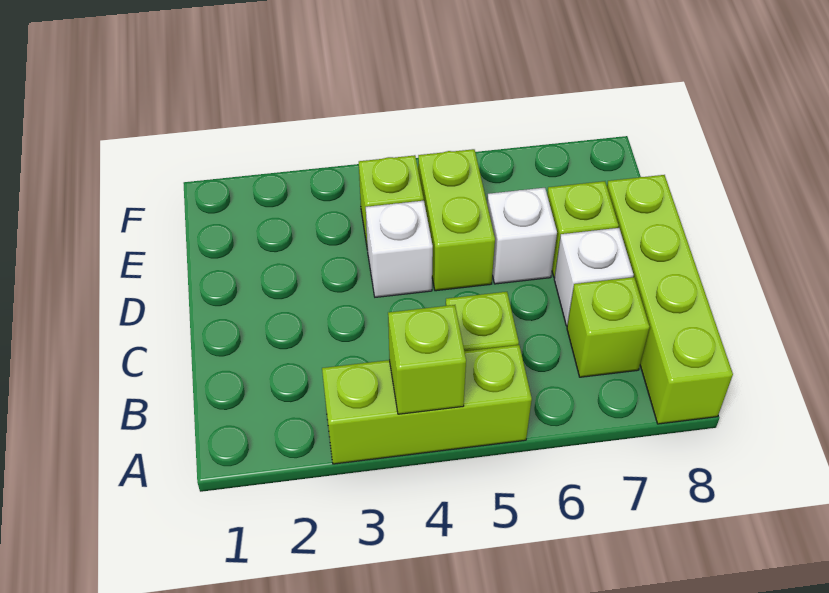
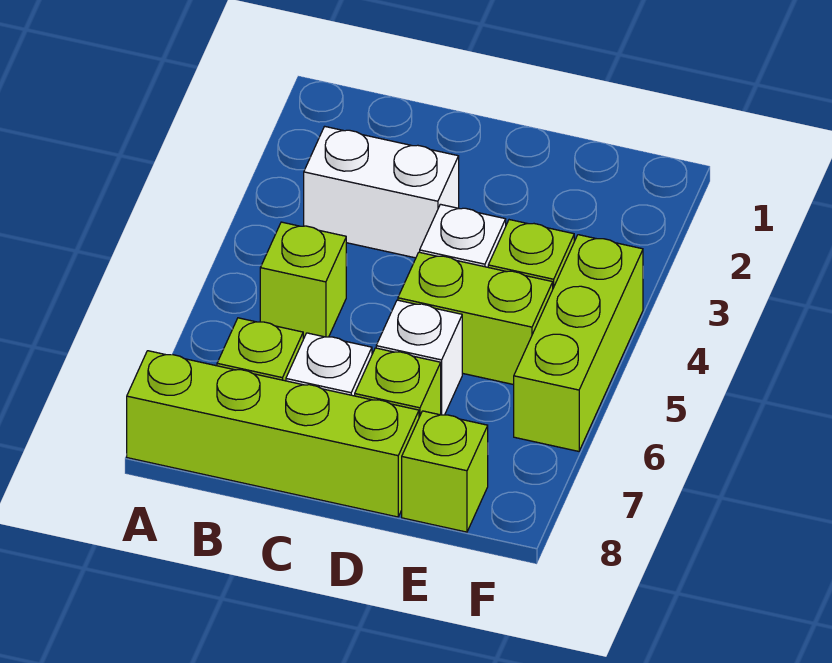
lime brick A3:A5 level 1 -> lime brick F4:F6 level 1
lime brick A4 level 2 -> lime brick E8 level 1
none -> white brick B3:C3 level 1

